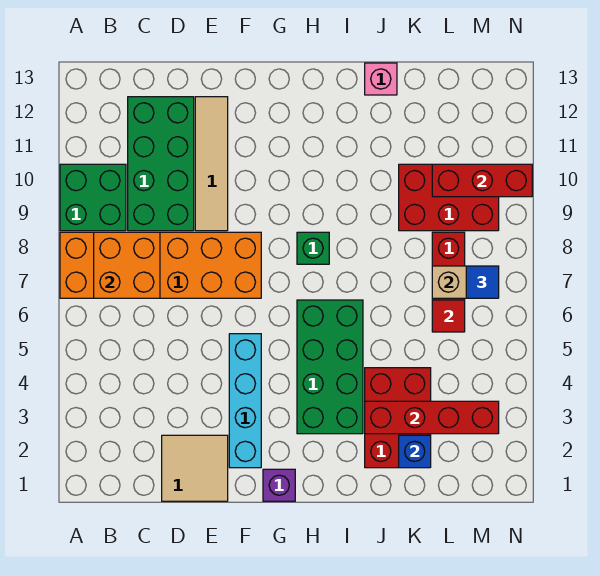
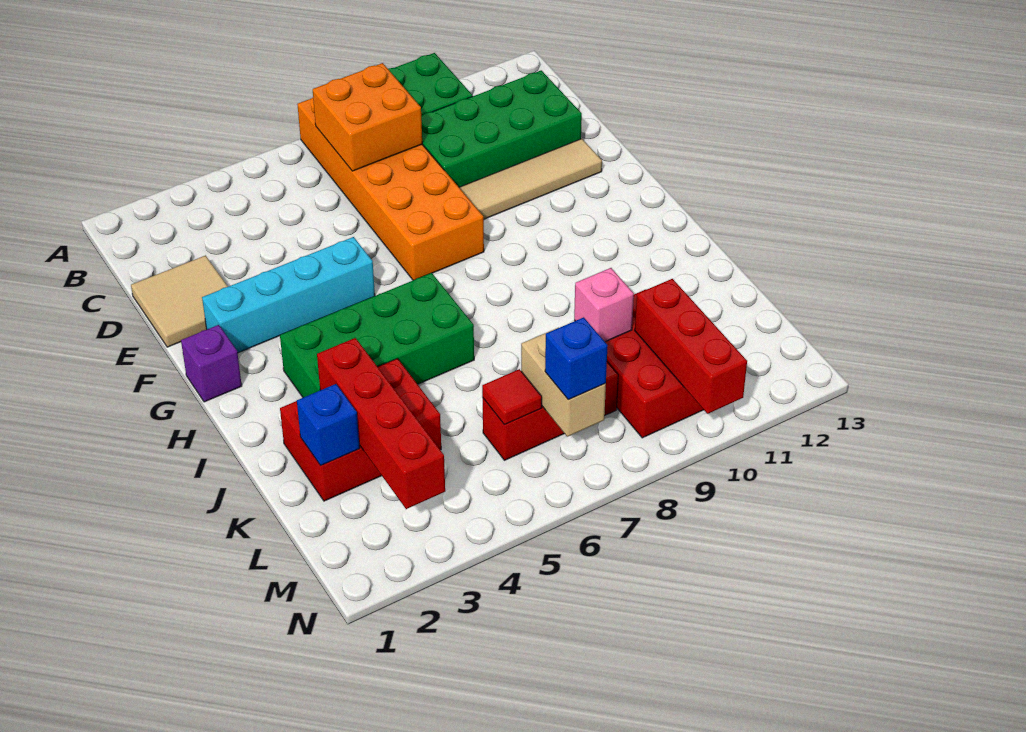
green brick H8 level 1 -> none
pink brick J13 level 1 -> pink brick K9 level 2
blue tile M7 level 3 -> blue brick M7 level 3

